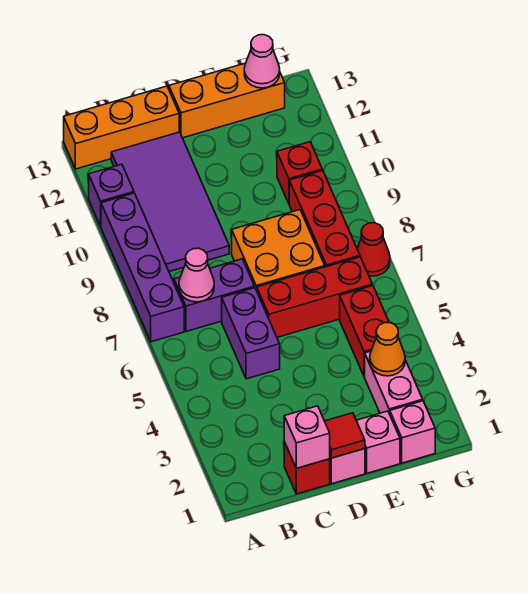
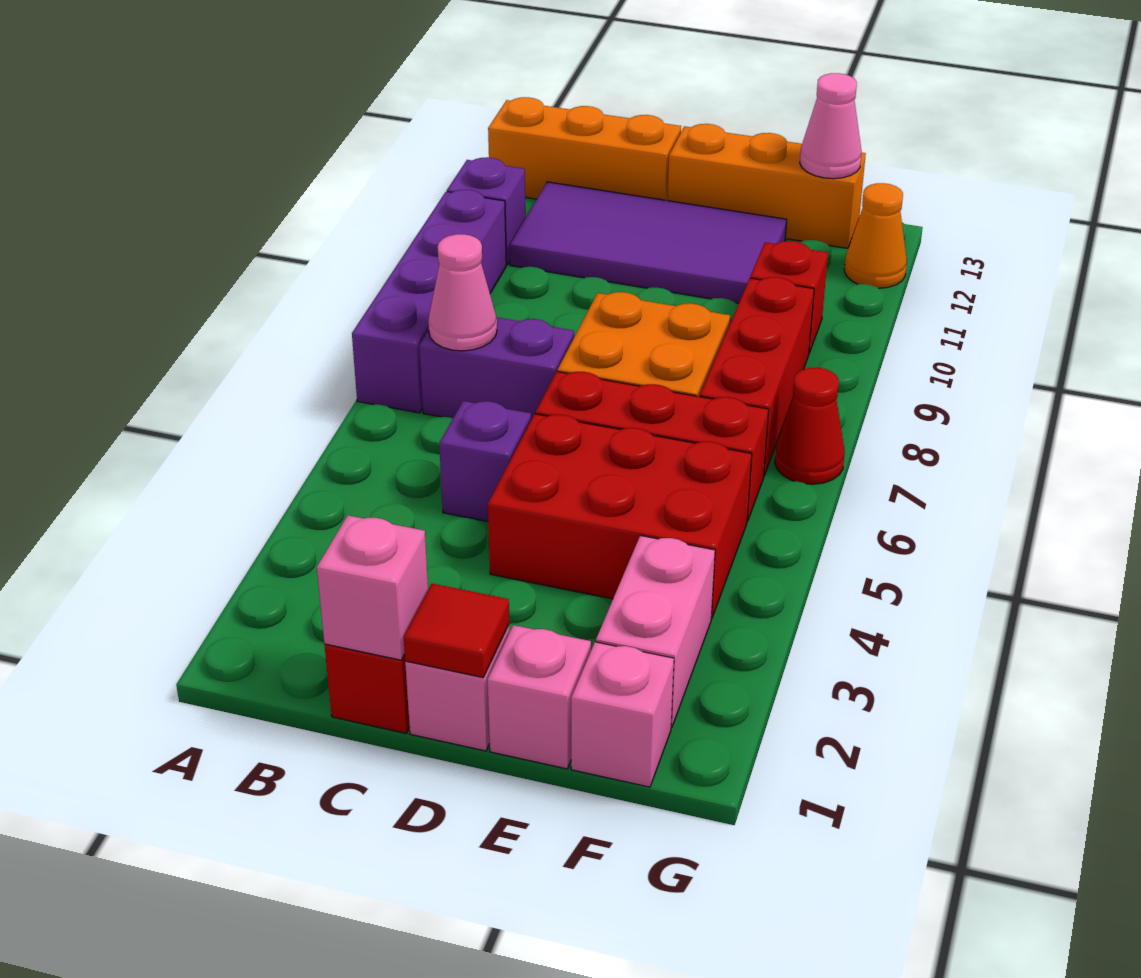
purple tile B9:C12 level 1 -> purple tile B11:E12 level 1
purple brick C5:C6 level 1 -> purple brick C5 level 1
orange cone F3 level 2 -> orange cone G12 level 1
red brick F4:F5 level 1 -> red brick D4:F5 level 1

